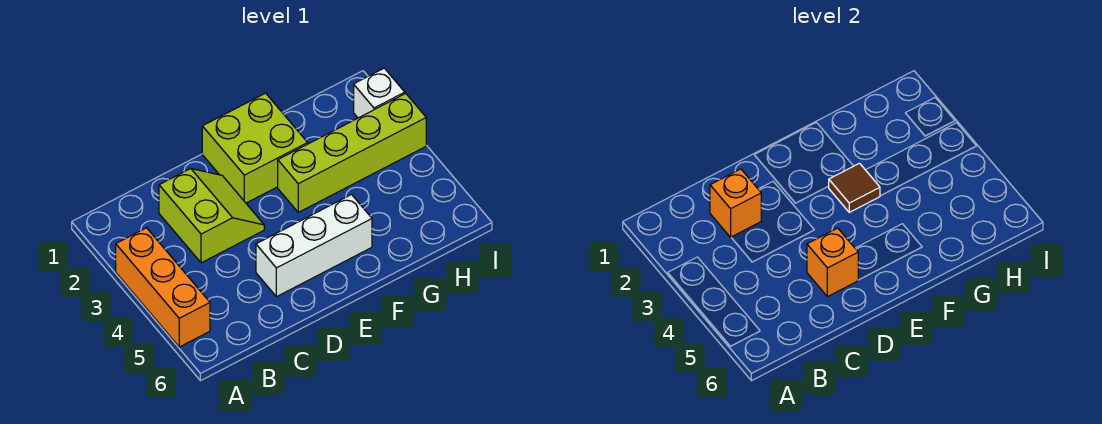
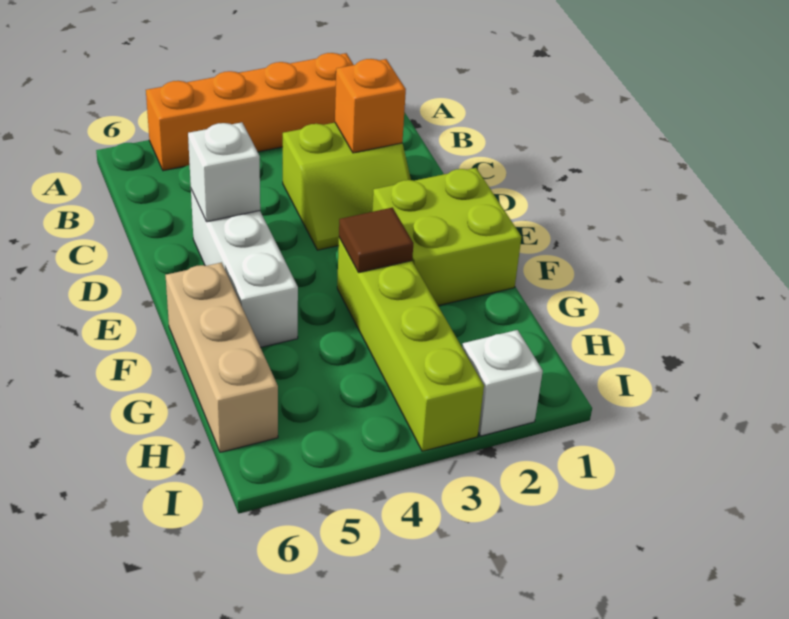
orange brick A3:A5 level 1 -> orange brick A2:A5 level 1
orange brick D5 level 2 -> white brick D5 level 2
none -> tan brick F6:H6 level 1

